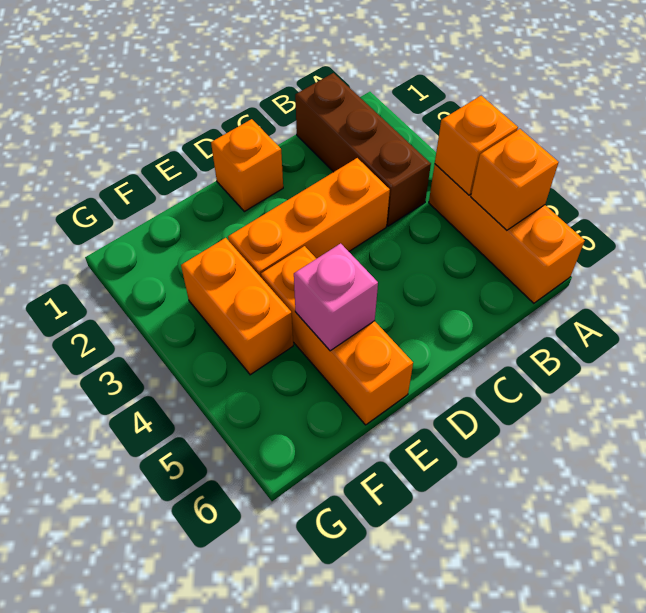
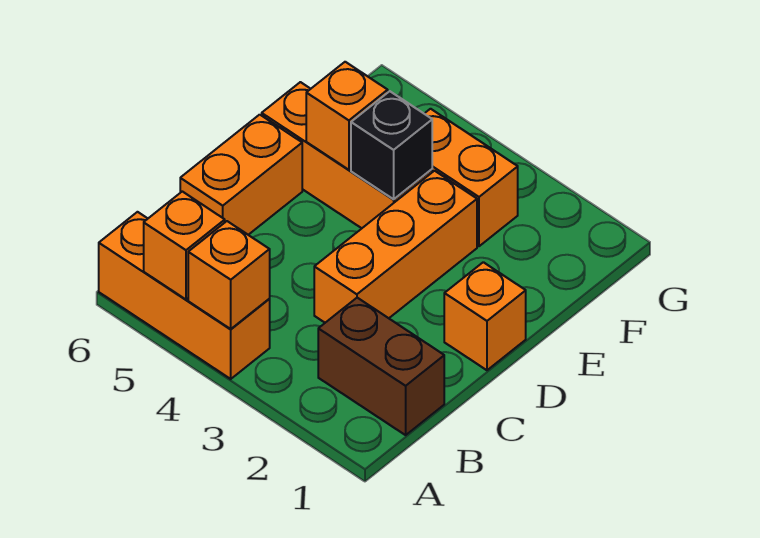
brown brick B1:B3 level 1 -> brown brick B1:B2 level 1
none -> orange brick C6:D6 level 1
none -> black brick E4 level 2
pink brick E5 level 2 -> orange brick E5 level 2

